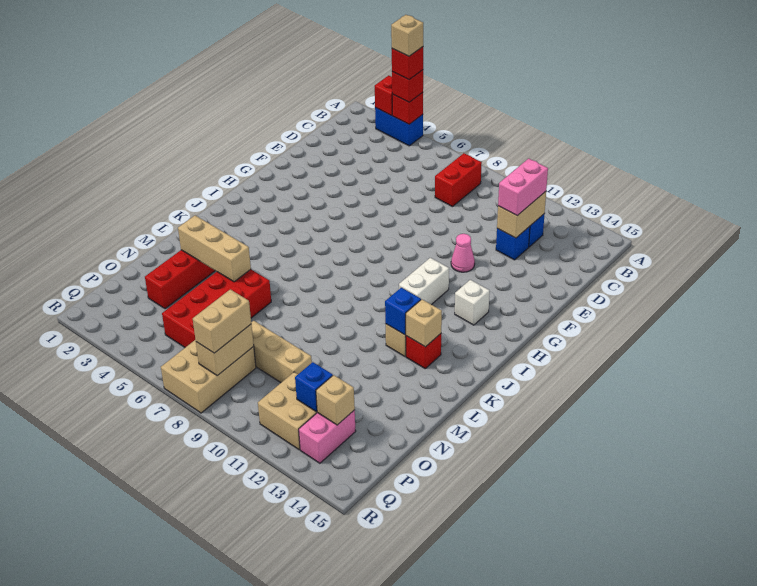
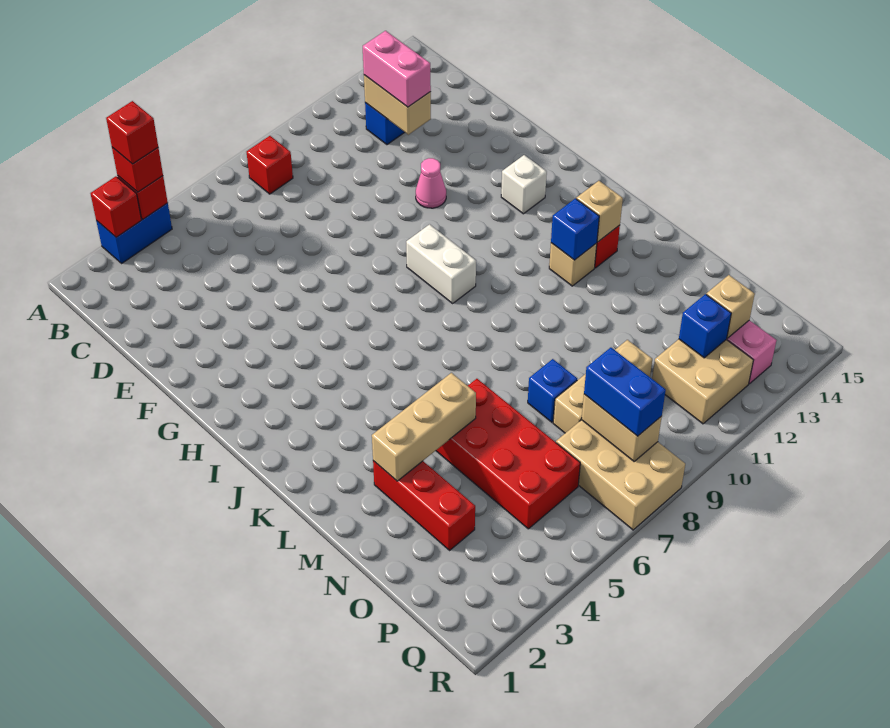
tan brick A4 level 5 -> none
red brick B8:C8 level 1 -> red brick B8 level 1
blue brick D12 level 1 -> blue brick N8 level 1
white brick H11:I11 level 1 -> white brick H9:I9 level 1
tan brick P8:Q8 level 3 -> blue brick P8:Q8 level 3

